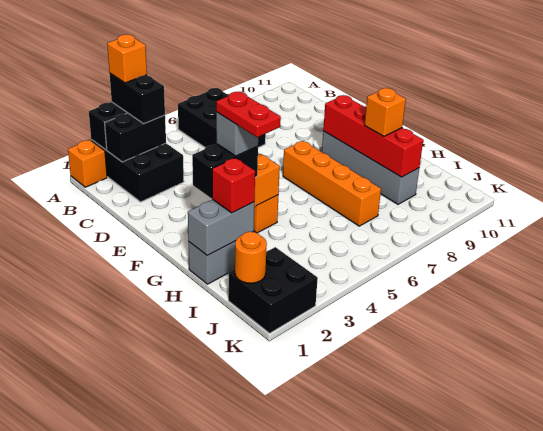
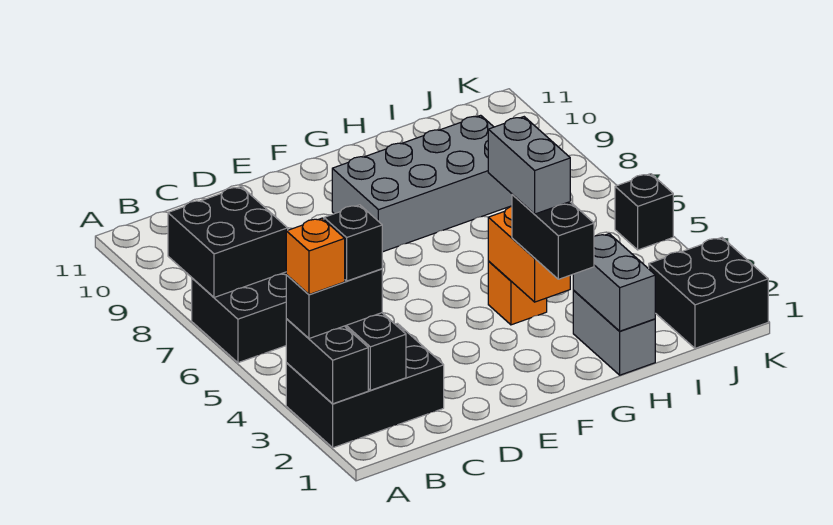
orange brick A1 level 1 -> none
none -> black brick A7:B8 level 2
none -> black brick B3 level 4
orange brick F7:I7 level 1 -> none
grey brick F9:I9 level 1 -> grey brick F8:I9 level 1
red brick F9:I9 level 2 -> none
grey brick G3 level 4 -> grey brick G3:G4 level 4
red plate G3:H3 level 5 -> none
red brick H2 level 3 -> none
orange brick H9 level 3 -> none
orange round brick J1 level 2 -> none
none -> black brick K5 level 1

